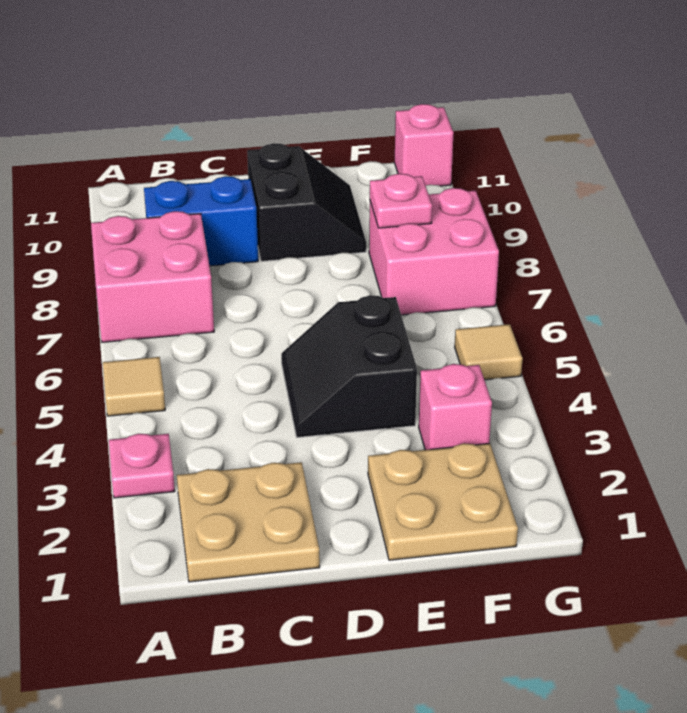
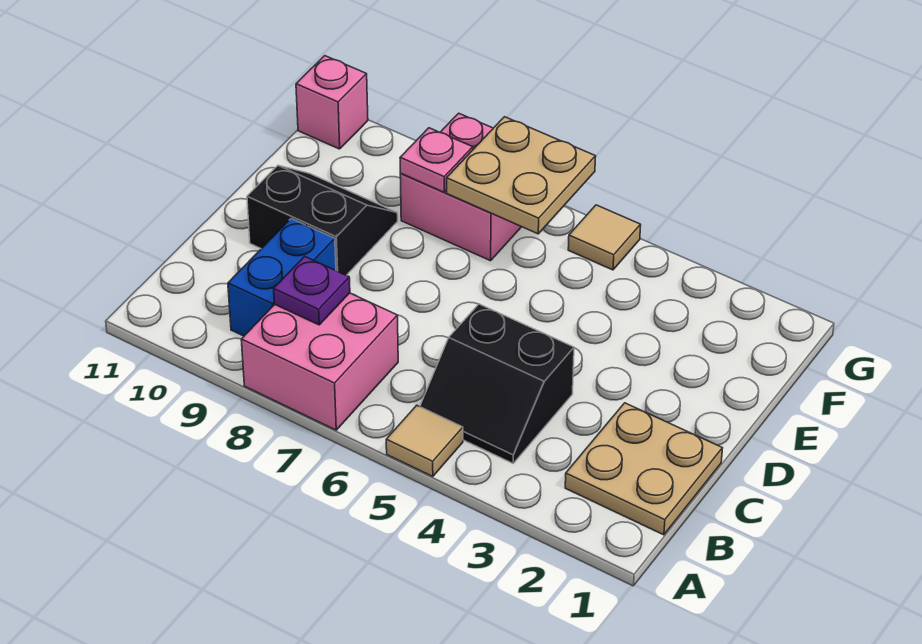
pink plate A3 level 1 -> none
none -> purple plate B8 level 2
black slope D4:E5 level 1 top E -> black slope B4:C5 level 1 top C
tan plate E1:F2 level 1 -> tan plate F6:G7 level 2
pink brick F3 level 1 -> none

